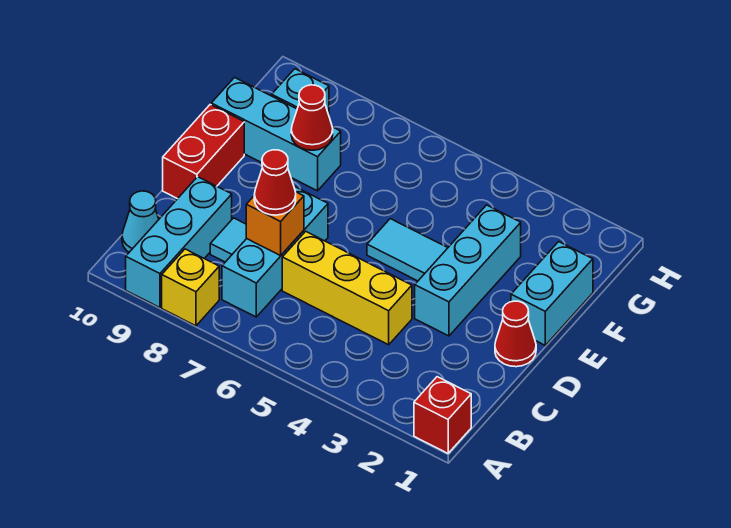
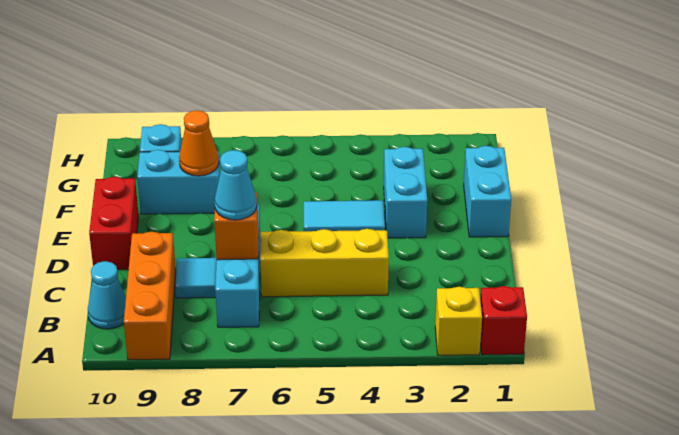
yellow brick A8 level 1 -> yellow brick A2 level 1
cyan brick A9:C9 level 1 -> orange brick A9:C9 level 1
red cone C7 level 3 -> cyan cone C7 level 3
red cone D1 level 1 -> none
cyan brick D3:F3 level 1 -> cyan brick E3:F3 level 1
cyan brick F8:F10 level 1 -> cyan brick F8:F9 level 1
red cone F8 level 2 -> orange cone F8 level 2

